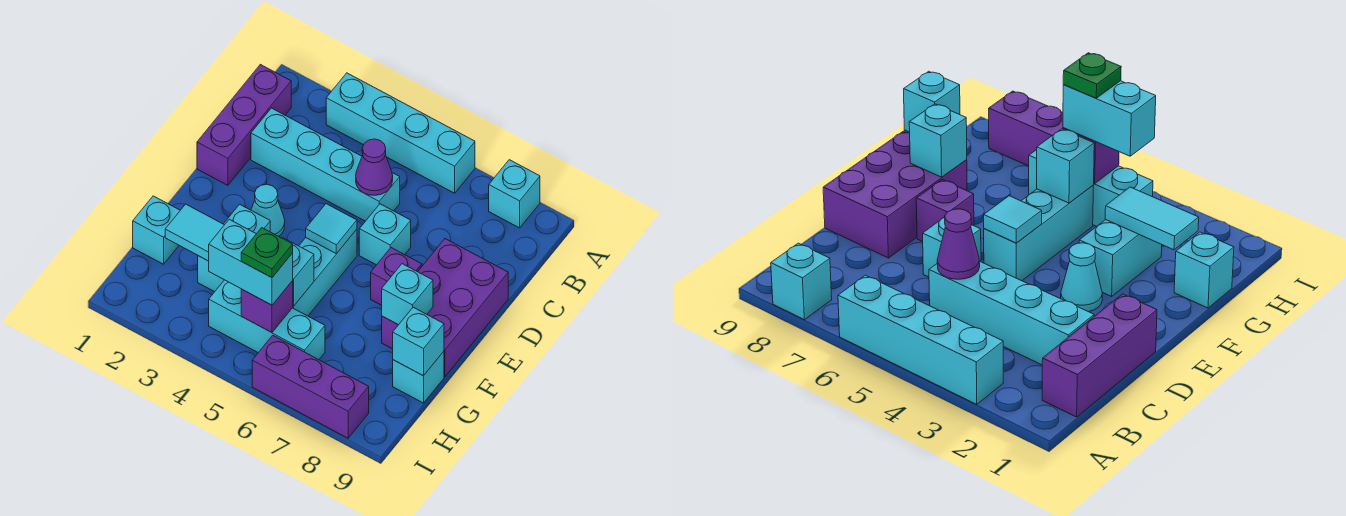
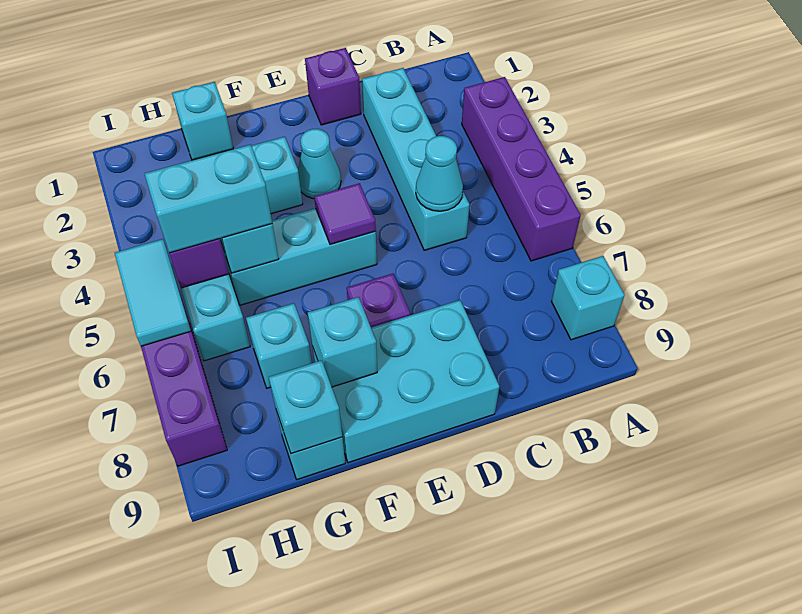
cyan brick A3:A6 level 1 -> purple brick A3:A6 level 1
purple brick B1:D1 level 1 -> purple brick D1 level 1
purple cone C5 level 2 -> cyan cone C5 level 2
cyan brick D6 level 1 -> cyan brick G7 level 1
purple brick D8:F9 level 1 -> cyan brick D8:F9 level 1
cyan tile E5 level 2 -> purple tile E5 level 2
cyan tile G2:G3 level 2 -> cyan tile I5:I6 level 2
cyan brick H4:H5 level 3 -> cyan brick G5:H5 level 3
green plate H5 level 4 -> none

